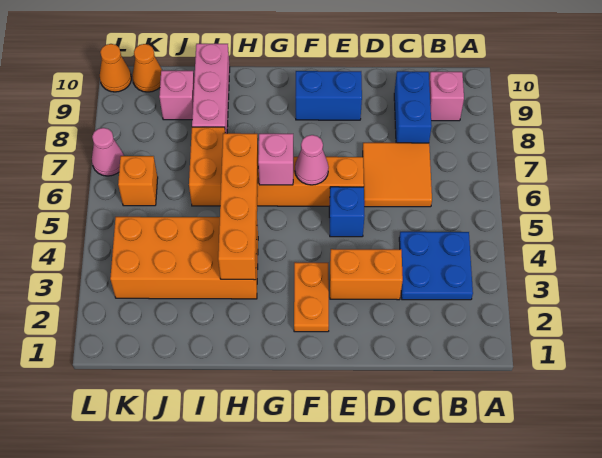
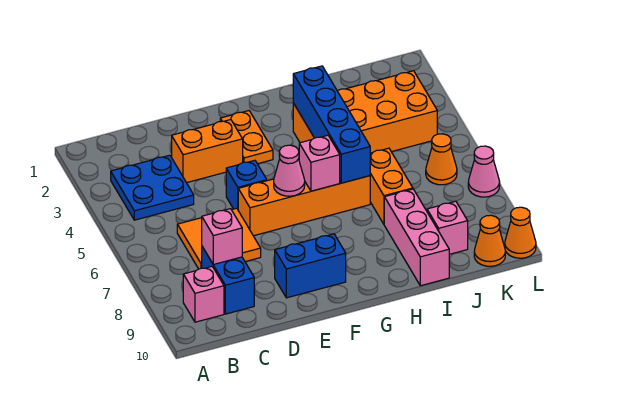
none -> pink brick C8 level 2
orange brick H3:H6 level 2 -> blue brick H3:H6 level 2
orange brick K6 level 1 -> orange cone K6 level 1

